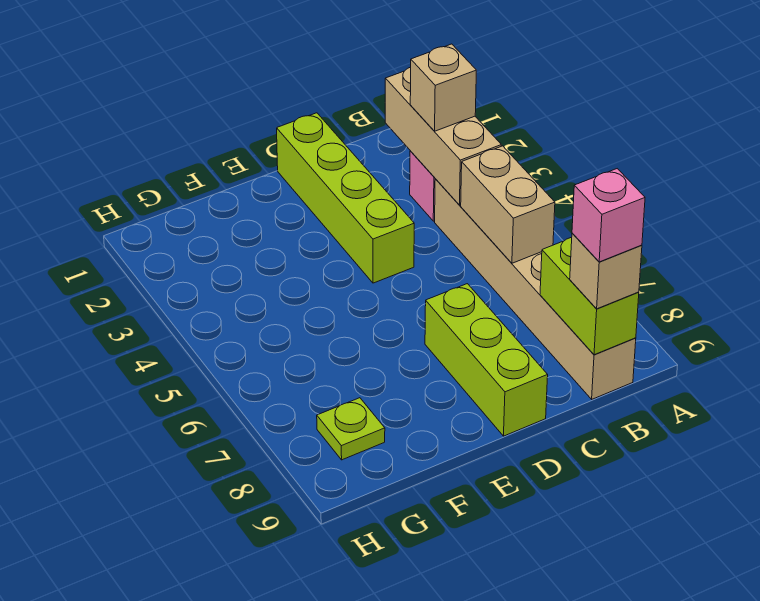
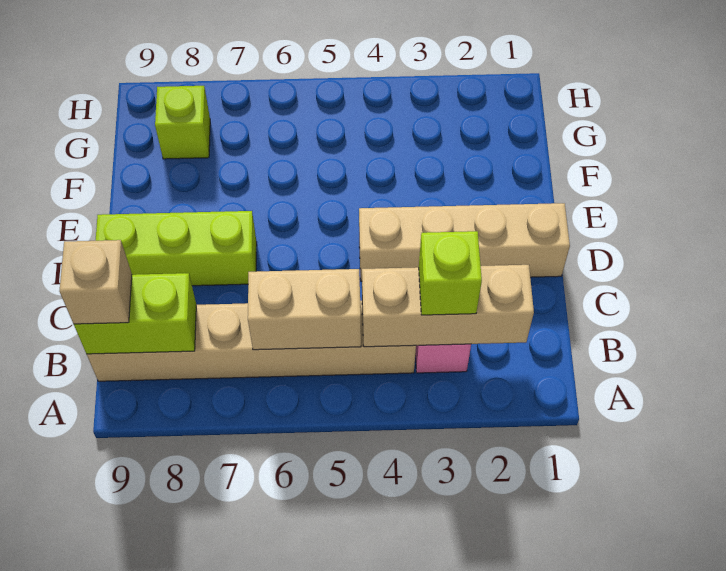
tan brick B3 level 3 -> lime brick B3 level 3
pink brick B9 level 4 -> none
lime brick D1:D4 level 1 -> tan brick D1:D4 level 1
lime plate G8 level 1 -> lime brick G8 level 1

